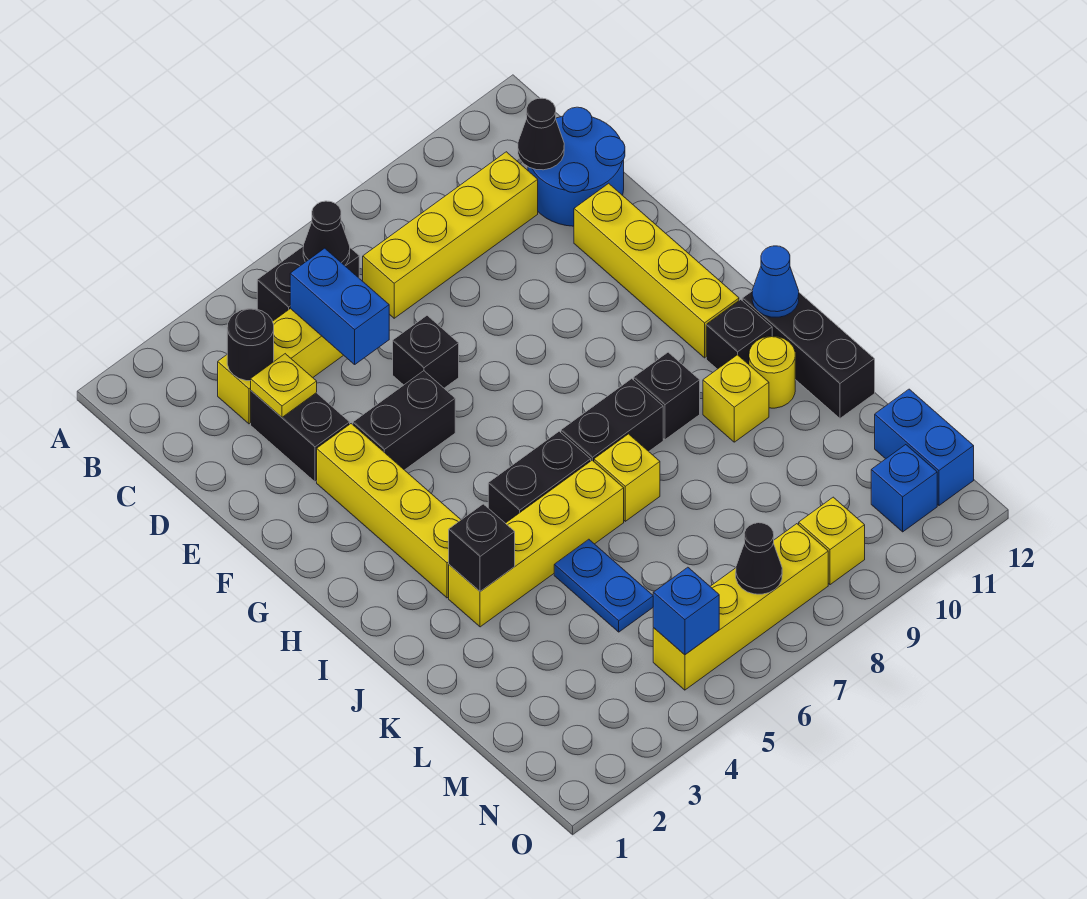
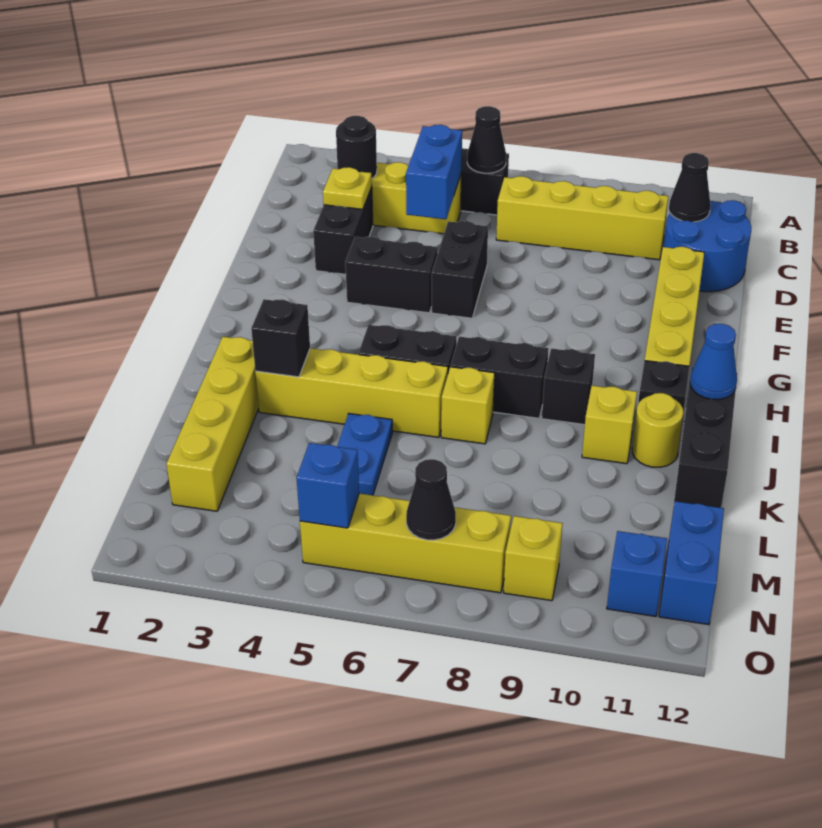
black brick E6 level 1 -> black brick E6:F6 level 1
yellow brick F3:I3 level 1 -> yellow brick J2:M2 level 1

